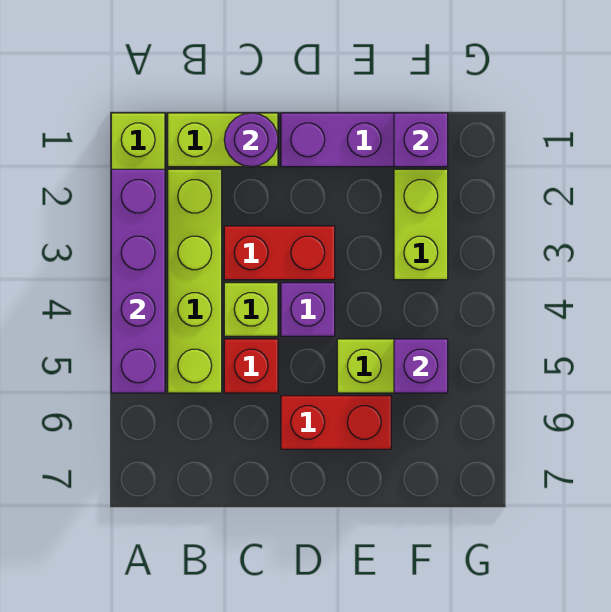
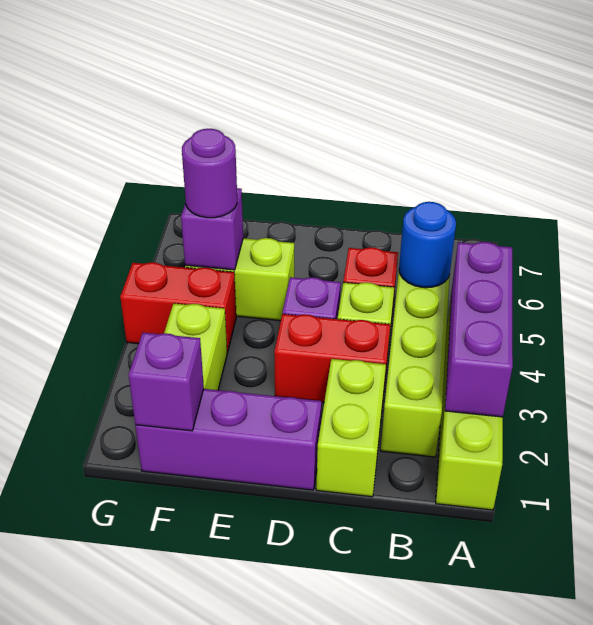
purple brick A2:A5 level 2 -> purple brick A2:A4 level 2
lime brick B1:C1 level 1 -> lime brick C1:C2 level 1
none -> blue round brick B5 level 2
purple round brick C1 level 2 -> purple round brick F5 level 3
red brick D6:E6 level 1 -> red brick F4:G4 level 1

